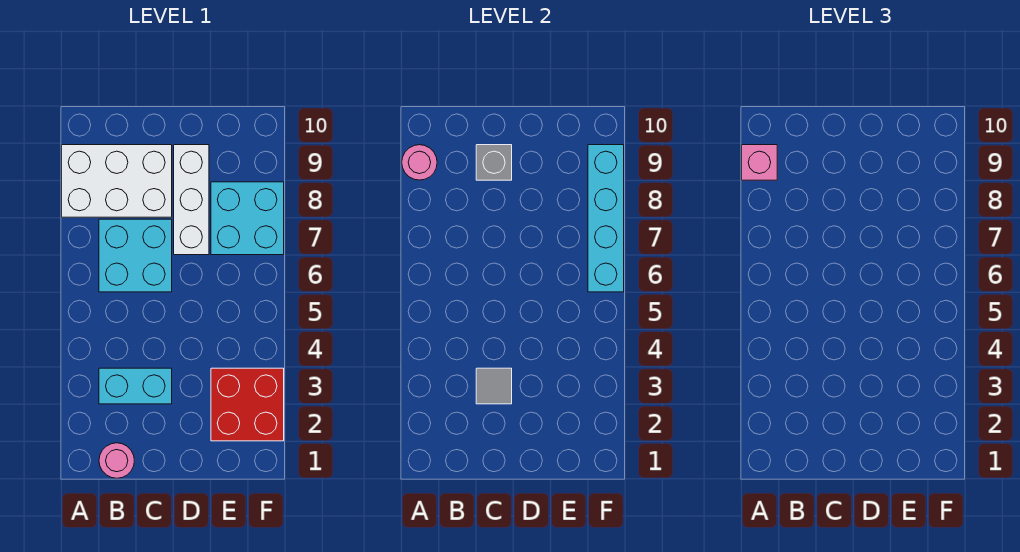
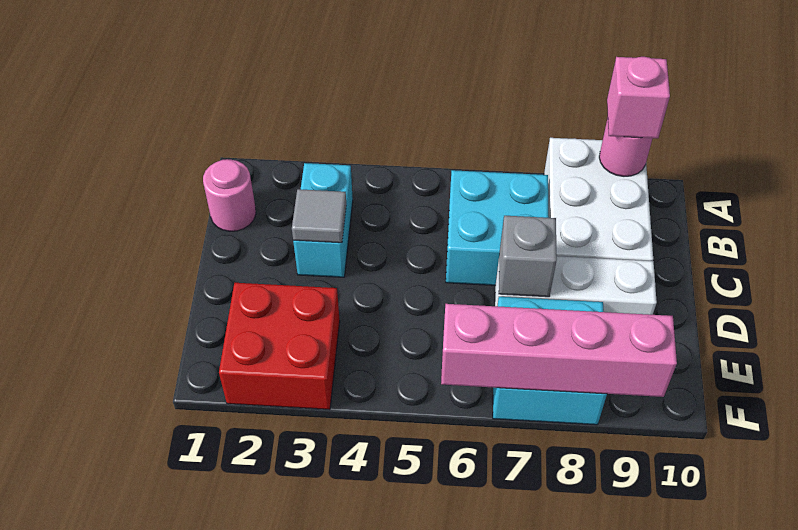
grey brick C9 level 2 -> grey brick D7 level 2
cyan brick F6:F9 level 2 -> pink brick F6:F9 level 2

